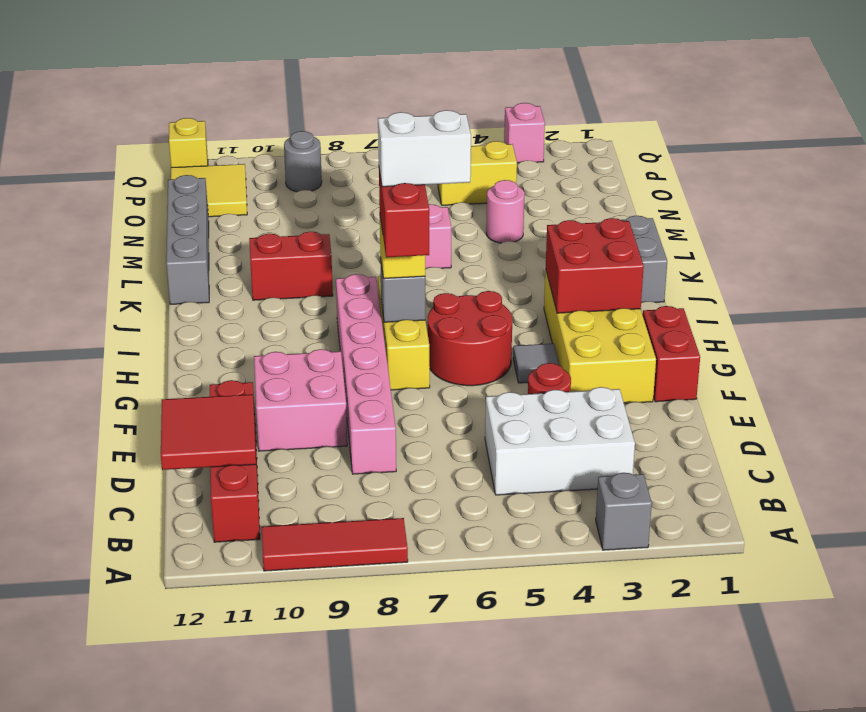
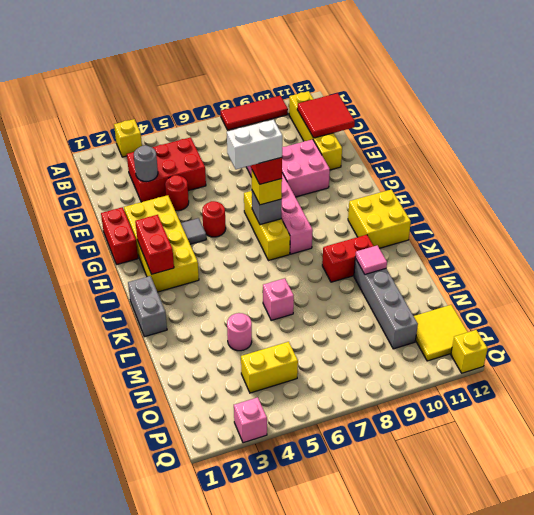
grey brick A3 level 1 -> yellow brick A3 level 1
red brick B11:E11 level 1 -> yellow brick B11:E11 level 1
white brick C3:D5 level 1 -> red brick C3:D5 level 1
red round brick G5:H6 level 1 -> red round brick G5 level 1
red brick H2:I3 level 2 -> red brick H2:I2 level 2
none -> yellow brick I11:J12 level 1
grey brick K12:N12 level 1 -> grey brick L10:O10 level 1
none -> pink tile L10 level 2
grey round brick P9 level 1 -> grey round brick D3 level 2

